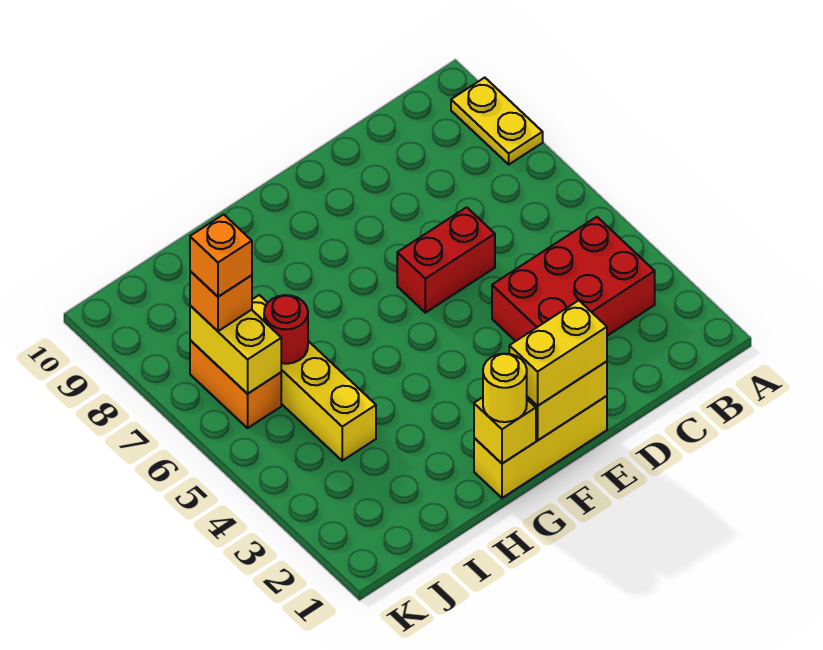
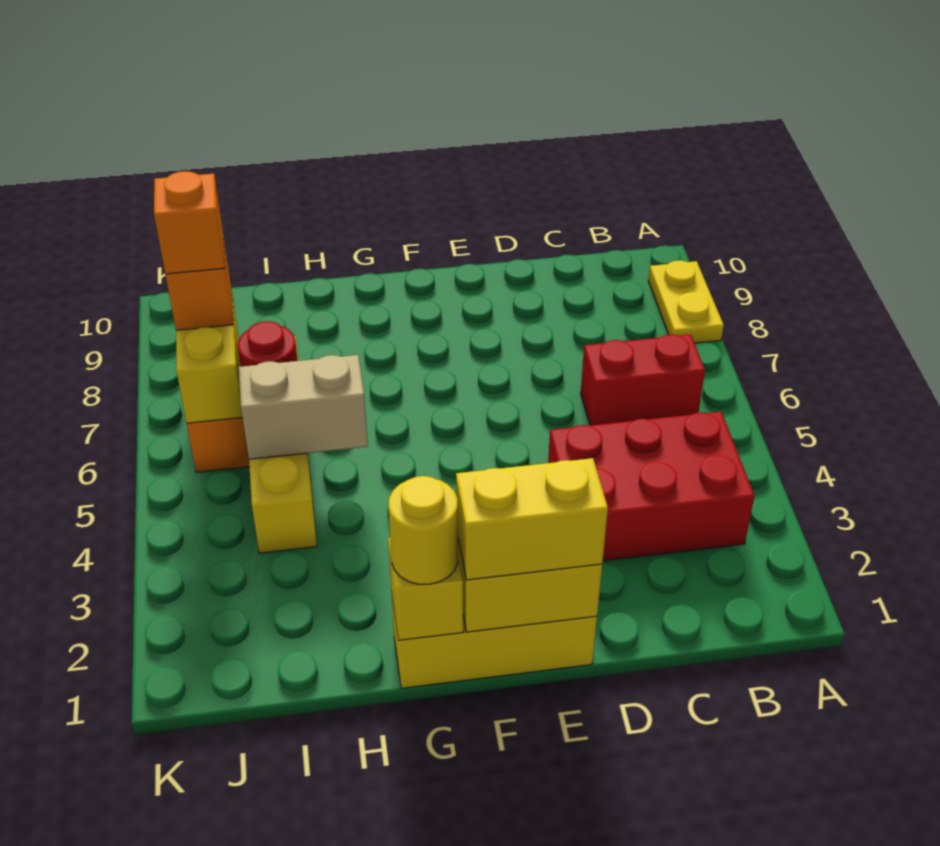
red brick D6:E6 level 1 -> red brick B6:C6 level 1
none -> tan brick H5:I5 level 2

